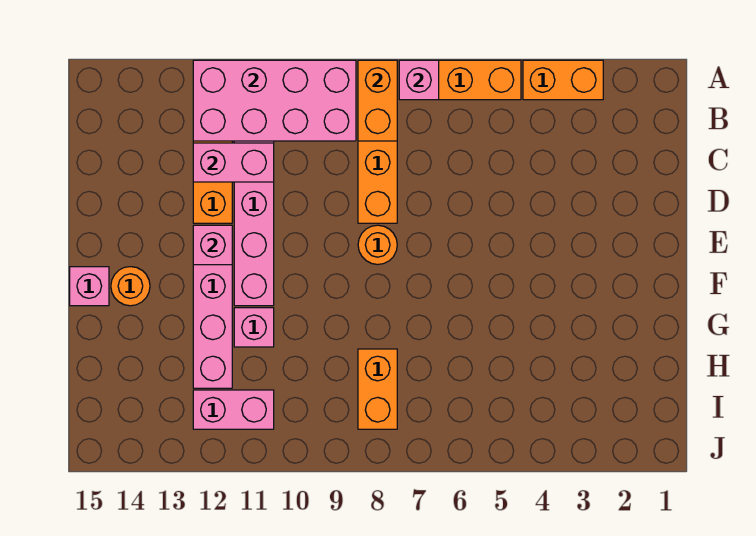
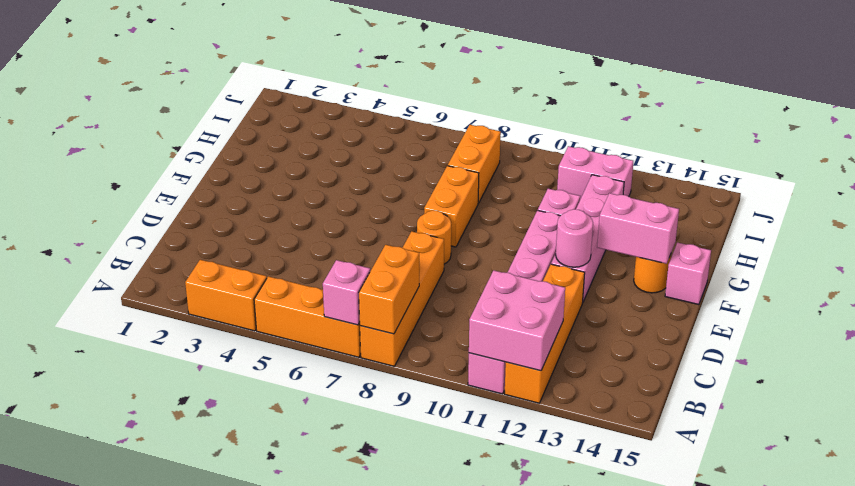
pink brick A9:B12 level 2 -> pink brick A11:B12 level 2
pink brick C11:C12 level 2 -> pink brick F13:F14 level 2
pink brick E12 level 2 -> pink round brick E12 level 2
none -> orange brick F8:G8 level 1

